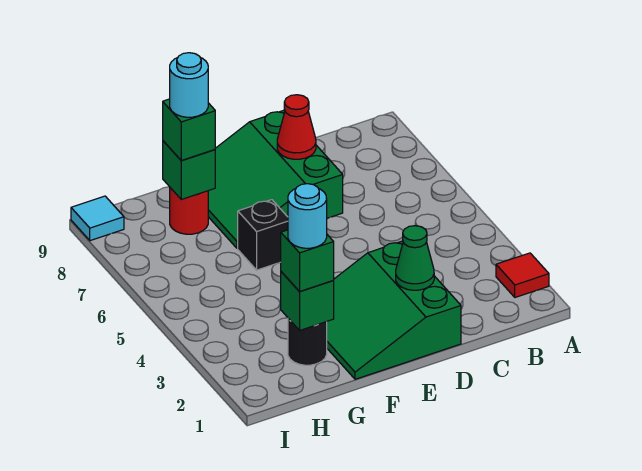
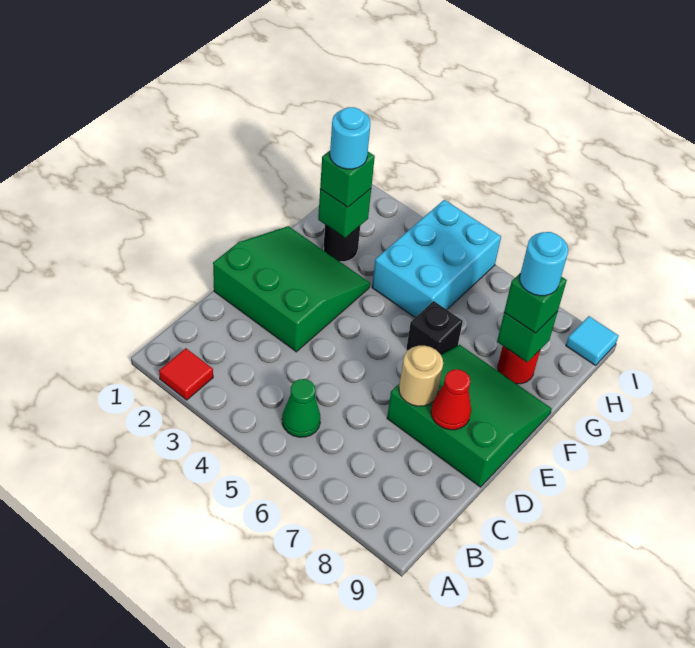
green cone D2 level 2 -> green cone B5 level 1
none -> tan round brick D7 level 2
none -> cyan brick G4:I5 level 1

